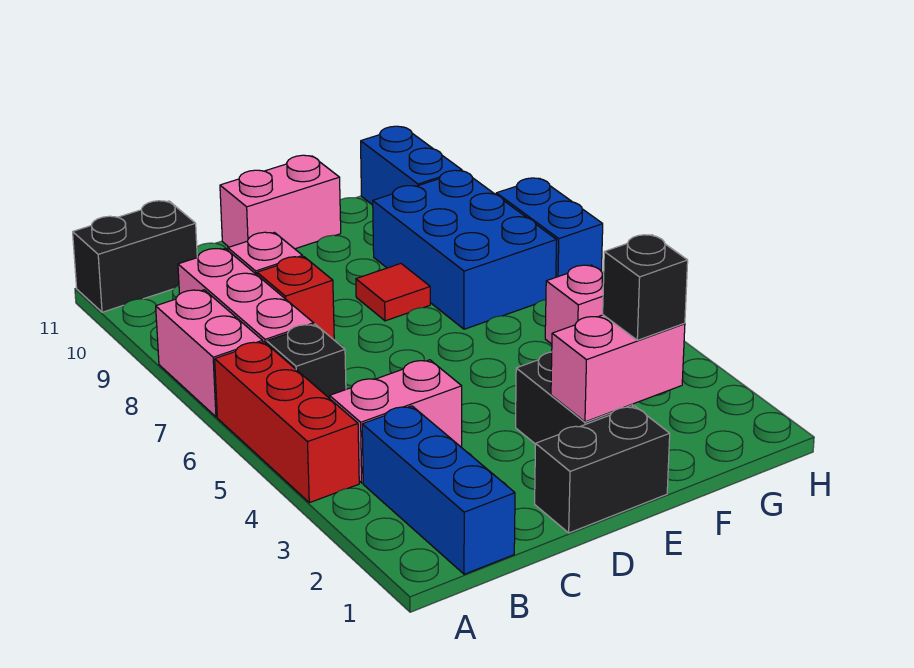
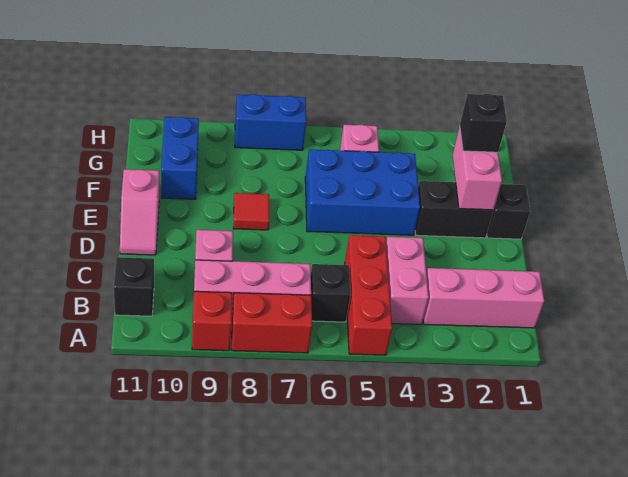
red brick A4:A6 level 1 -> red brick A5:C5 level 1
pink brick A7:A8 level 1 -> red brick A7:A8 level 1
black brick A11:B11 level 1 -> black brick B11 level 1
blue brick B1:B3 level 1 -> pink brick B1:B3 level 1
red brick C8 level 1 -> red brick A9 level 1
black brick D1:E1 level 1 -> black brick E1 level 1
pink brick D11:E11 level 1 -> pink slope D11:E11 level 1 top E
blue brick F7:G9 level 1 -> blue brick E4:F6 level 1
blue brick G10:G11 level 1 -> blue brick F10:G10 level 1

